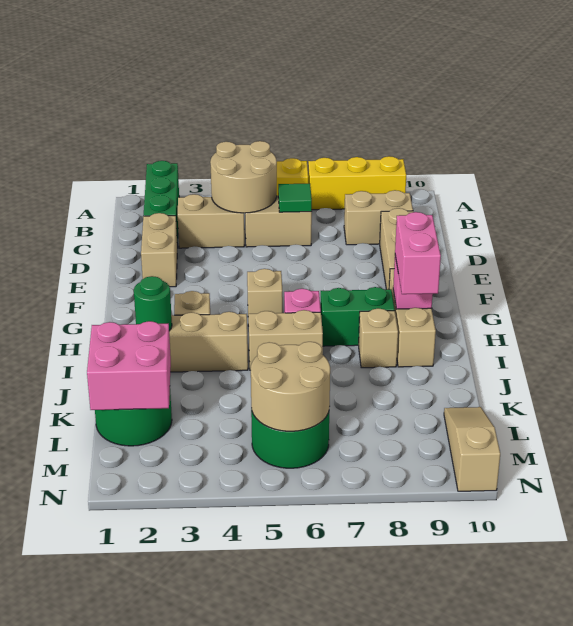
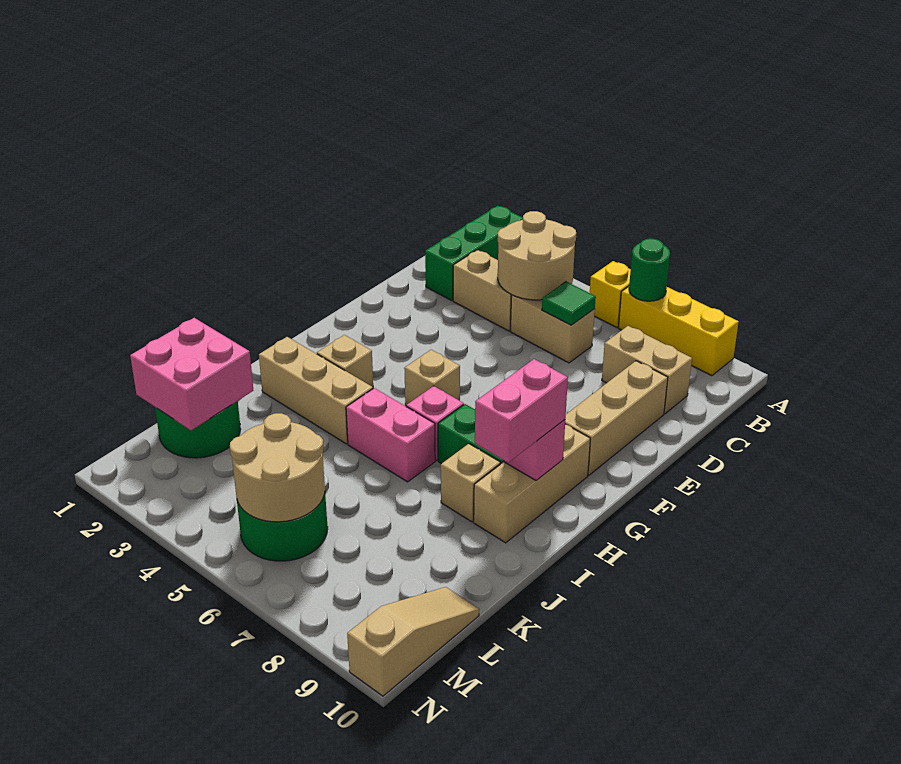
tan brick D2:E2 level 1 -> none
green round brick I2 level 2 -> green round brick A7 level 2
tan brick I5:I6 level 1 -> pink brick I5:I6 level 1

